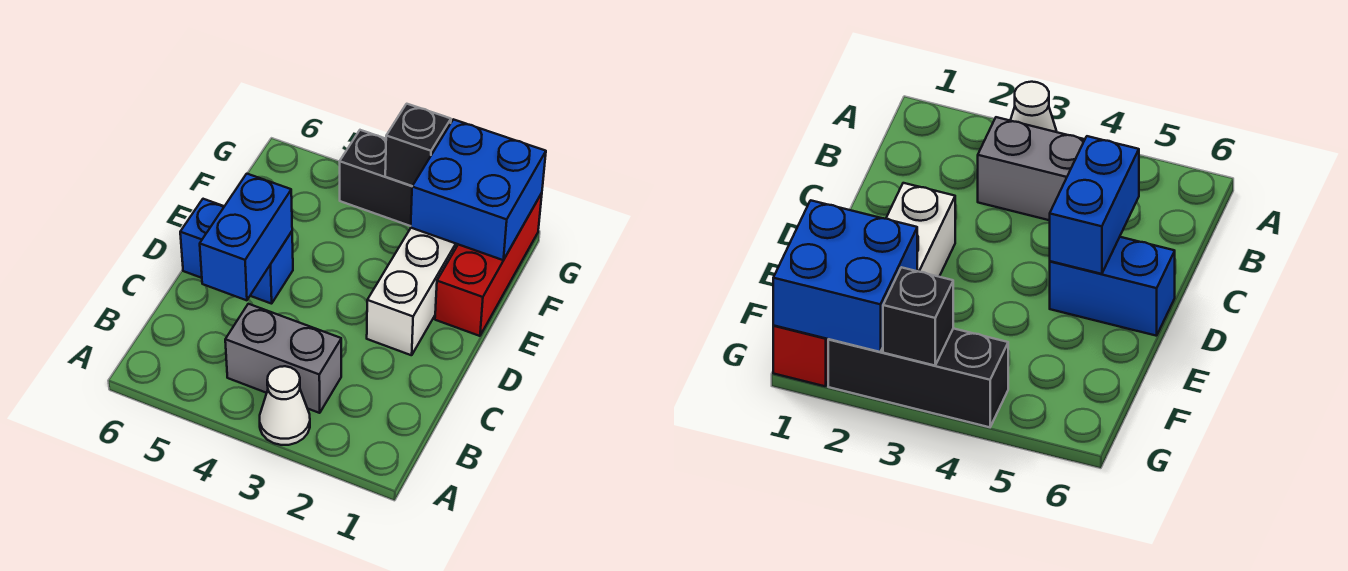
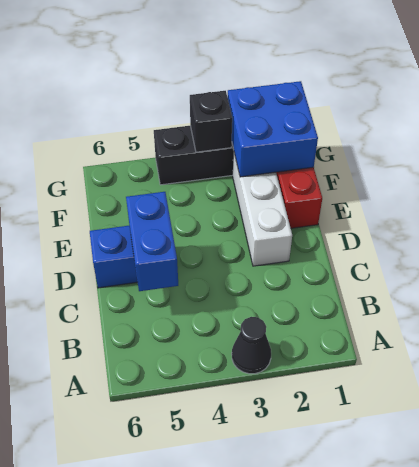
white cone A3 level 1 -> black cone A3 level 1
grey brick B3:B4 level 1 -> none

